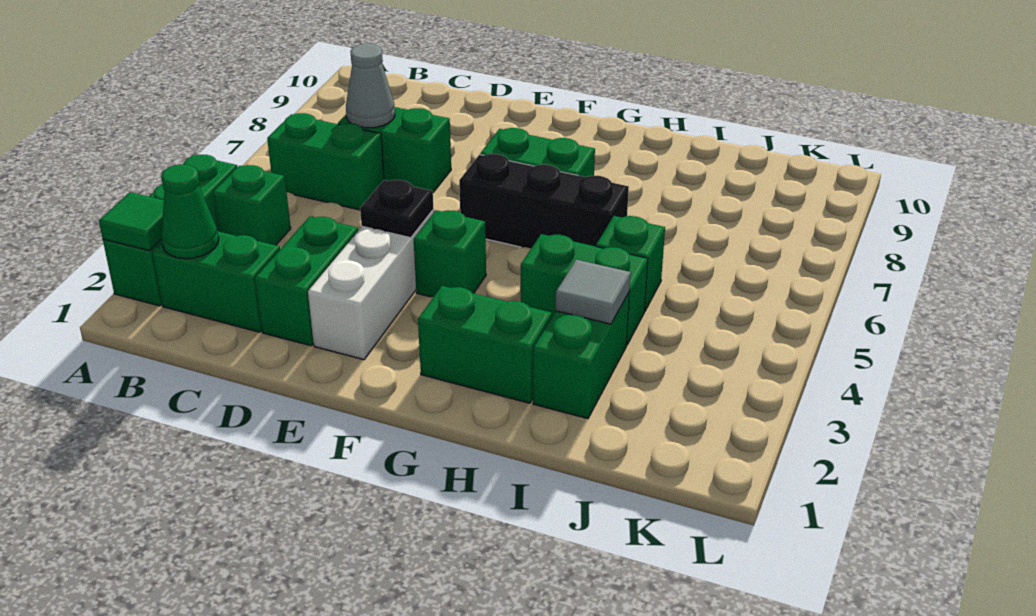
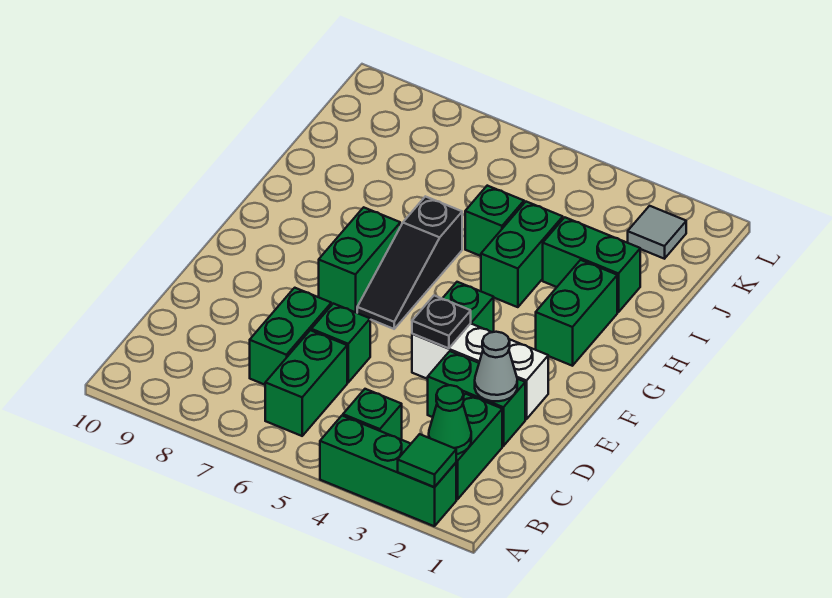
grey cone C7 level 2 -> grey cone D2 level 2
none -> green brick D6 level 1
black brick F6:H6 level 1 -> black slope F6:H6 level 1 top H
grey tile I3 level 2 -> grey tile K2 level 1

